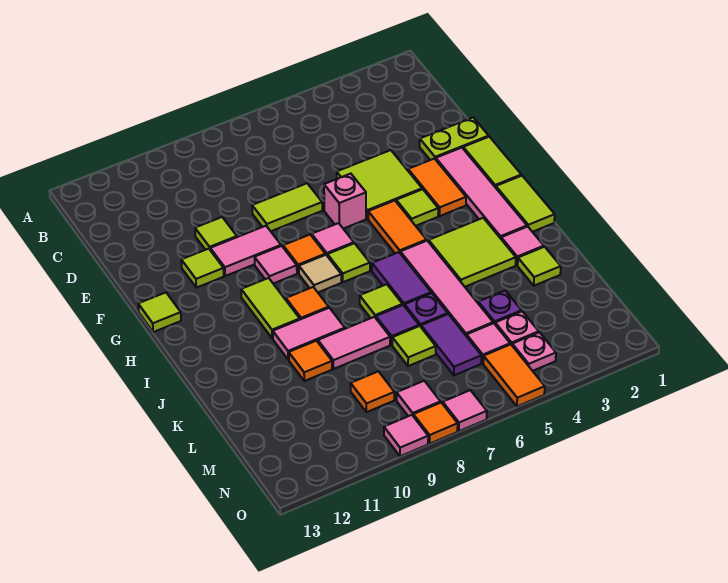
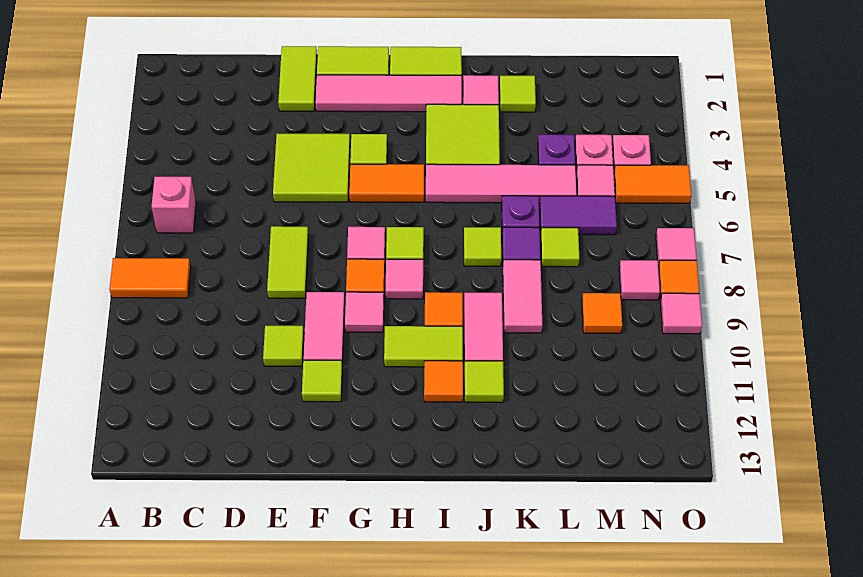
lime plate E1:E2 level 1 -> lime tile E1:E2 level 1
orange tile F3:G3 level 1 -> orange tile A8:B8 level 1
pink brick F6 level 1 -> pink brick B6 level 1
lime tile G13 level 1 -> lime tile J11 level 1
tan tile H8 level 1 -> pink tile H8 level 1
purple tile I6:J6 level 1 -> none
orange tile K10 level 1 -> orange tile I11 level 1

